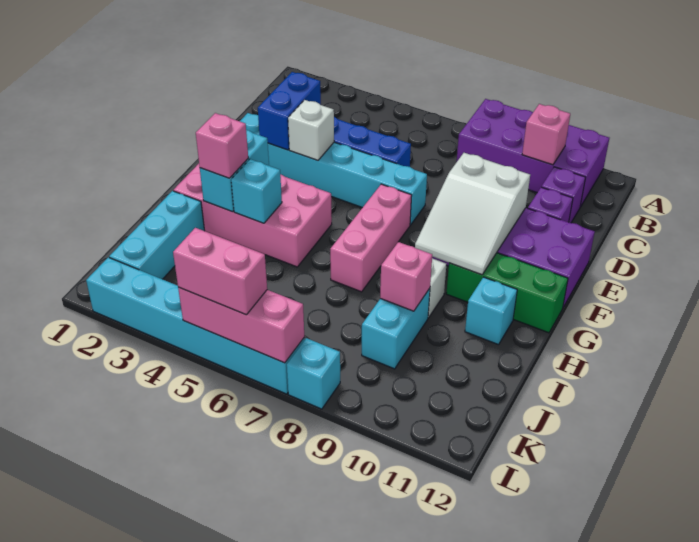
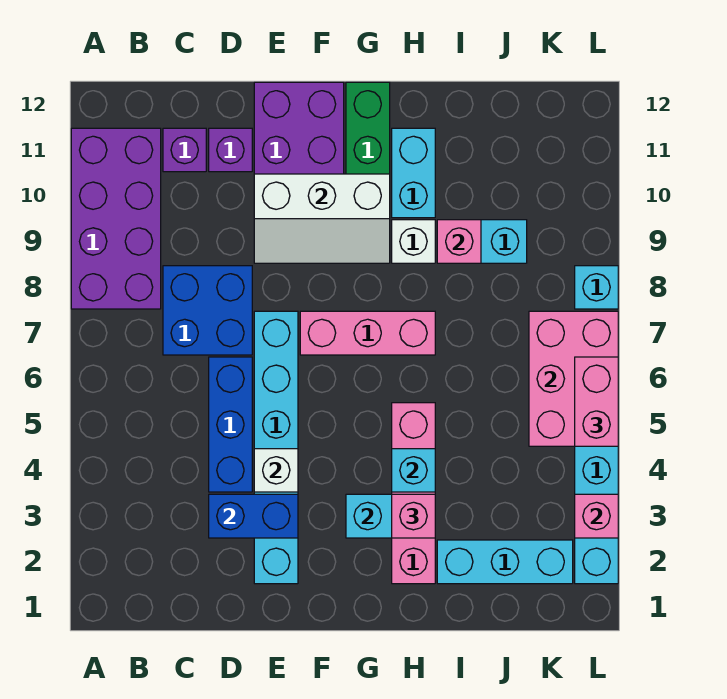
pink brick B10 level 2 -> pink brick L3 level 2
none -> blue brick C7:D8 level 1
white slope E9:G10 level 2 top E -> white slope E9:G10 level 2 top 10
pink brick G2:H5 level 1 -> pink brick H2:H5 level 1
cyan brick H11 level 1 -> cyan brick H10:H11 level 1
pink brick L5:L7 level 2 -> pink brick K5:L7 level 2

